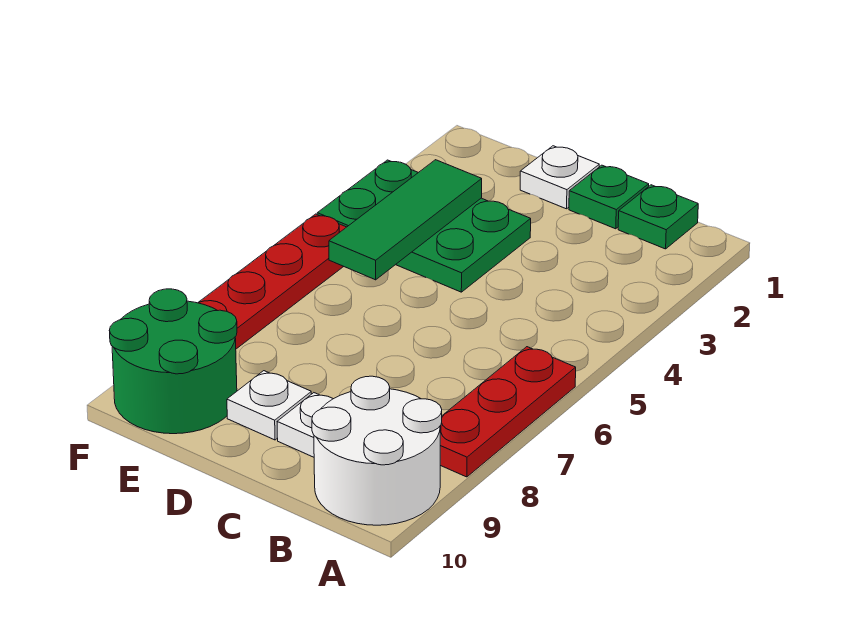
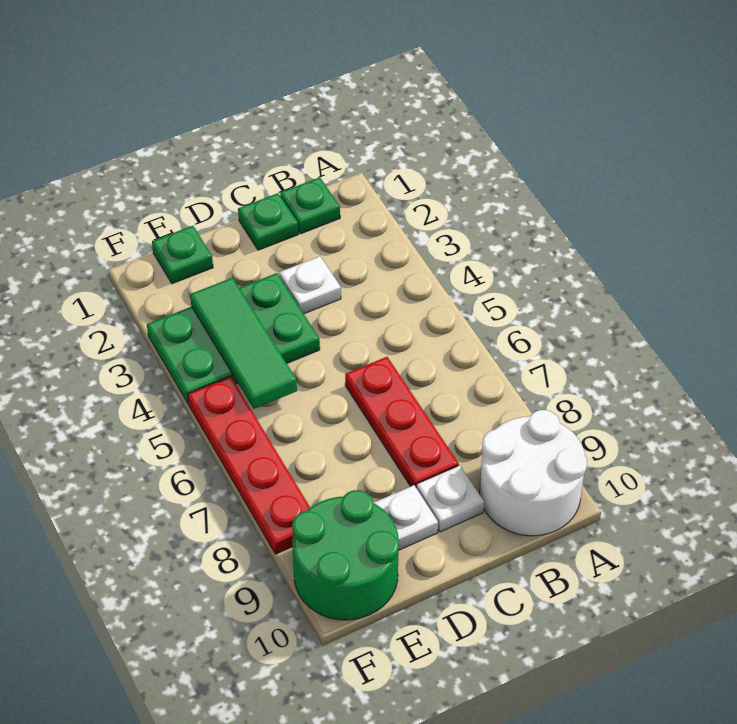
red plate A6:A8 level 1 -> red plate C6:C8 level 1
white plate D1 level 1 -> white plate C3 level 1
none -> green plate E1 level 1

